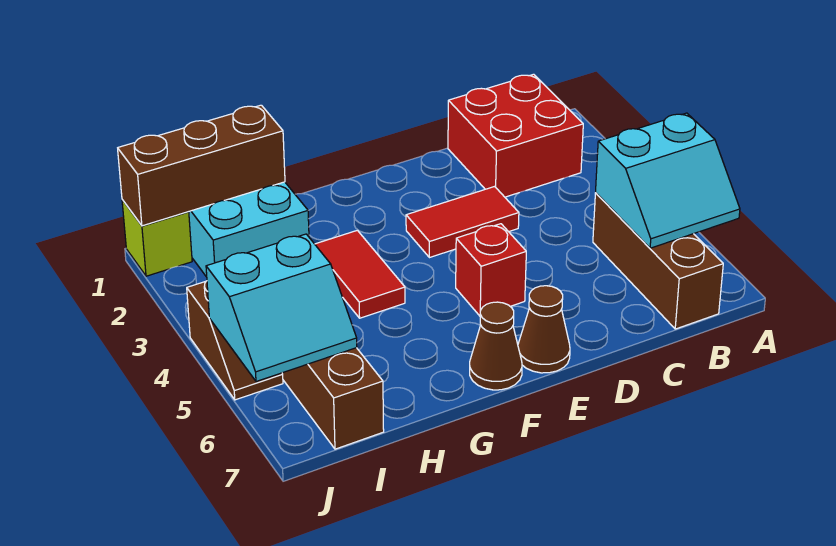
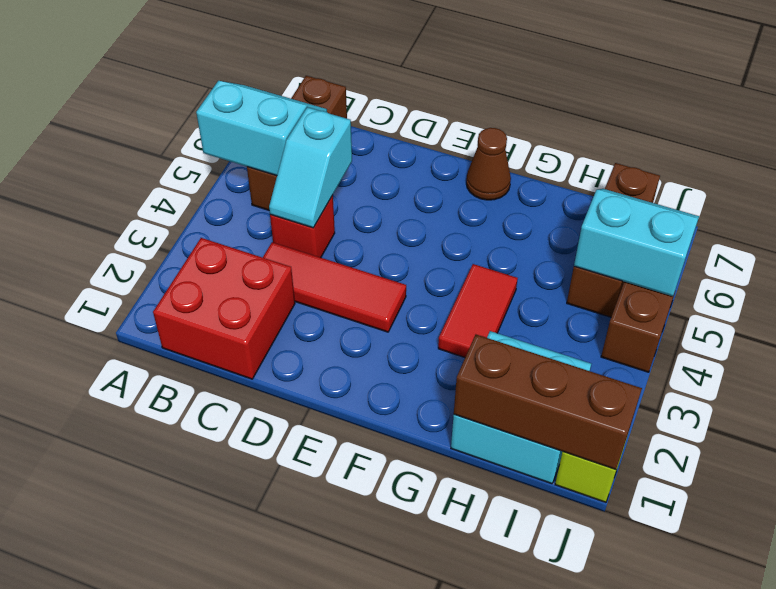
none -> cyan slope C4:C5 level 2 top 5
red tile D3:E3 level 1 -> red tile C3:E3 level 1
red brick E5 level 1 -> red brick C4 level 1
brown cone E7 level 1 -> none

